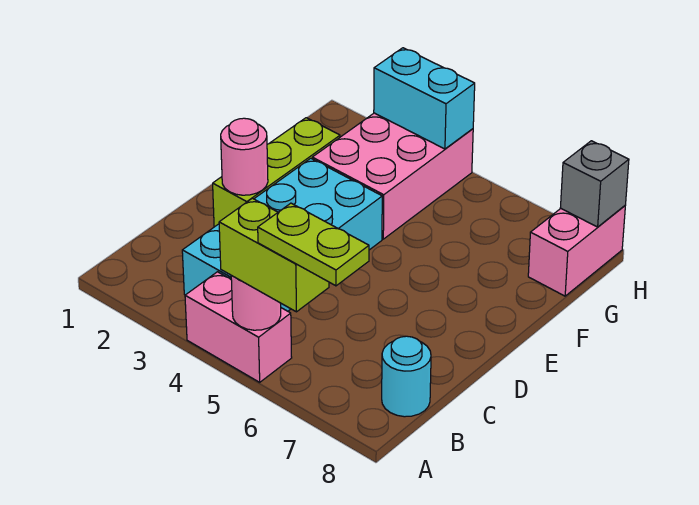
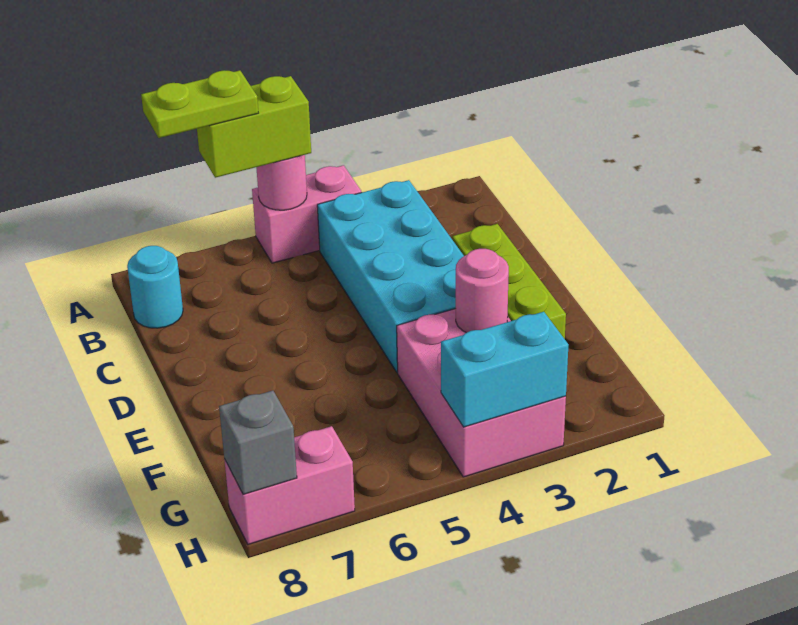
pink round brick D2 level 2 -> pink round brick F3 level 2
pink brick G8:H8 level 1 -> pink brick H7:H8 level 1

